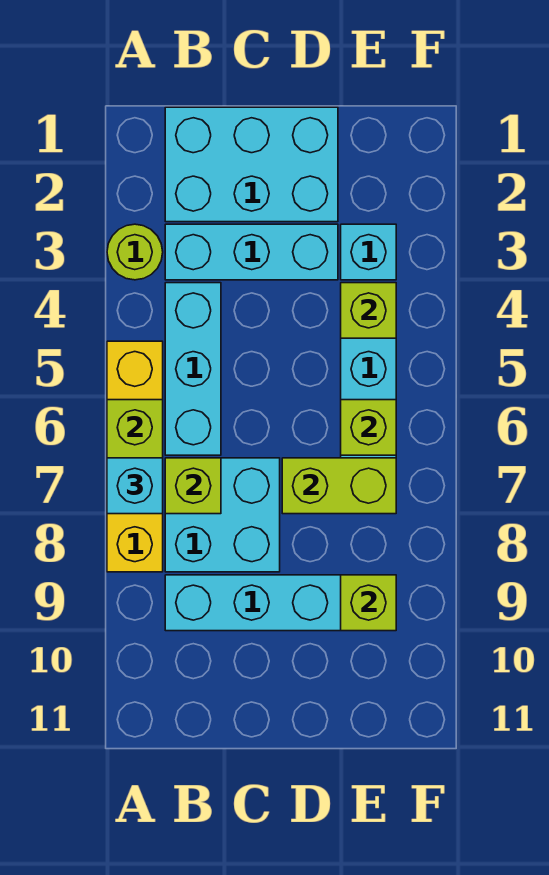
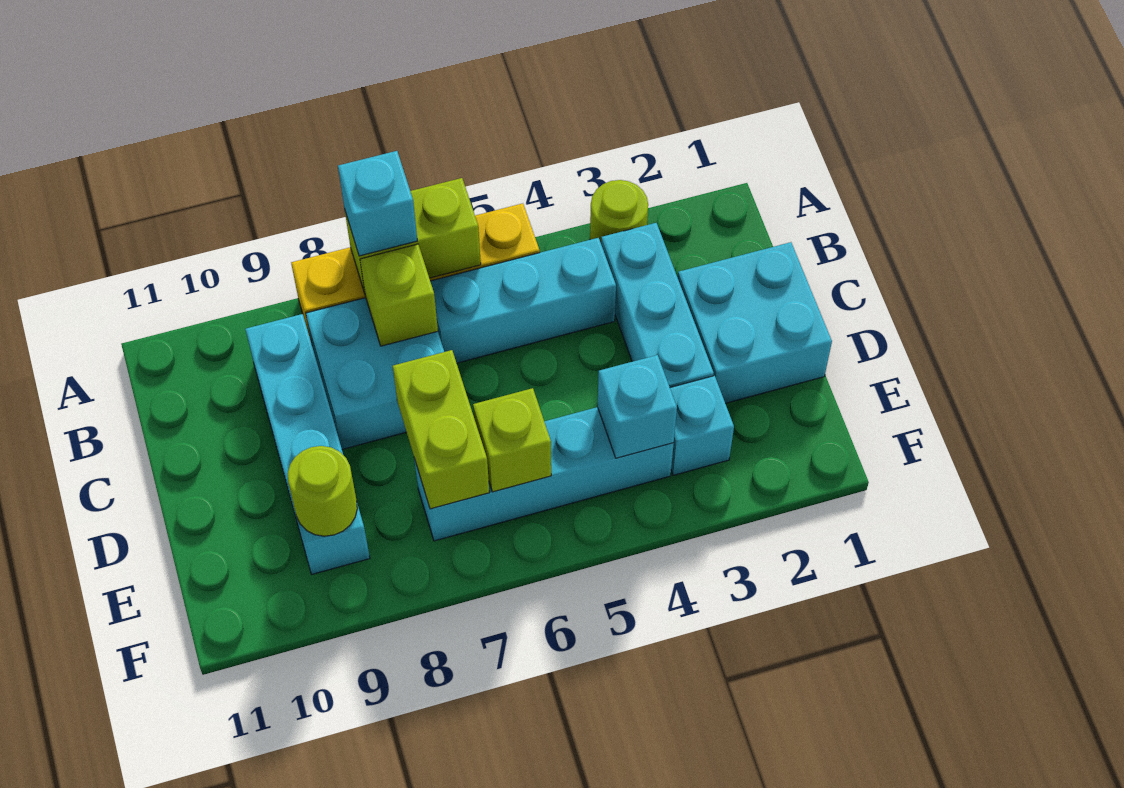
cyan brick B1:D2 level 1 -> cyan brick C1:D2 level 1
lime brick E4 level 2 -> cyan brick E4 level 2
lime brick E9 level 2 -> lime round brick E9 level 2

